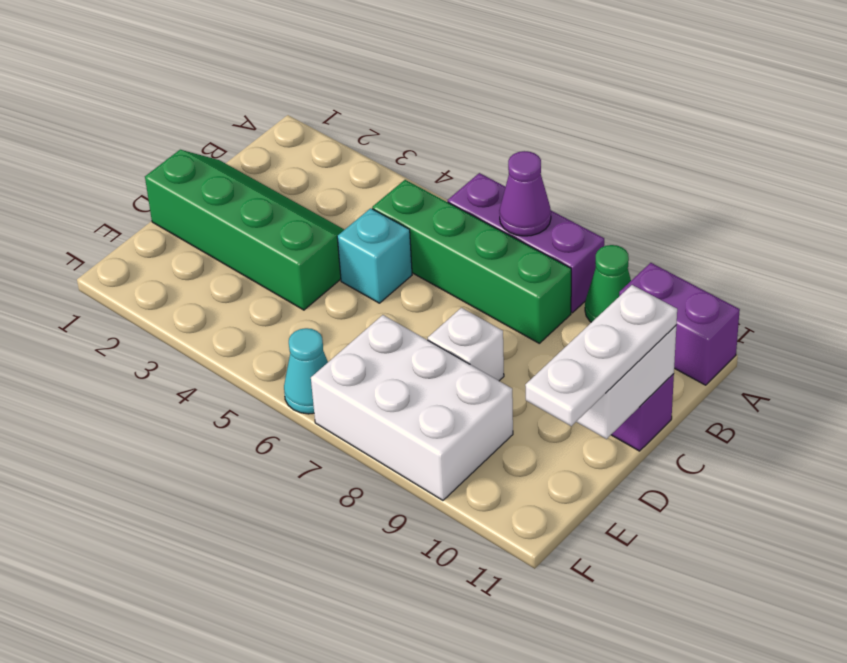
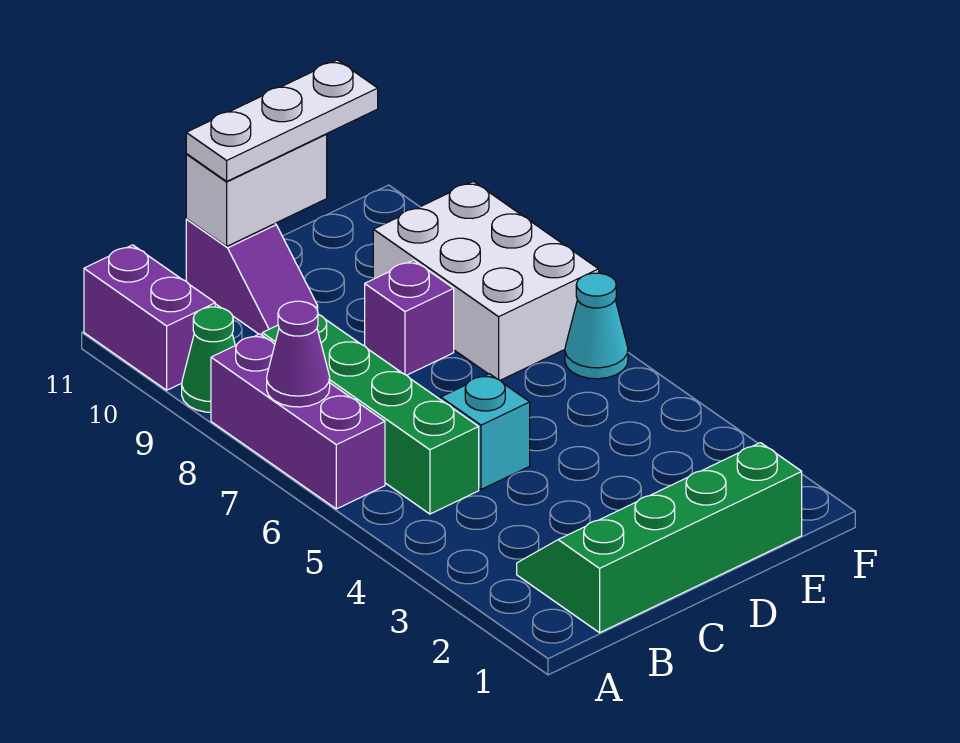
green slope C1:D4 level 1 top D -> green slope B1:E2 level 1 top 1
white brick D8 level 1 -> purple brick D8 level 1

